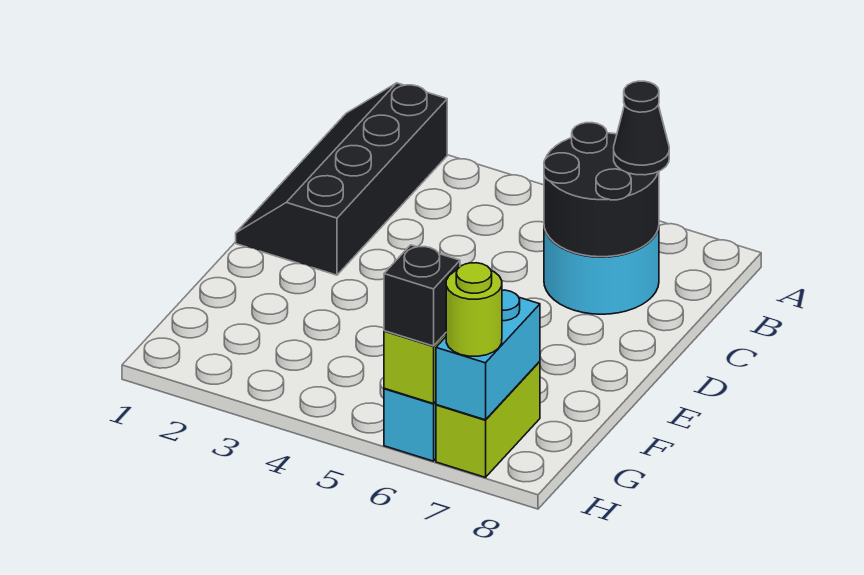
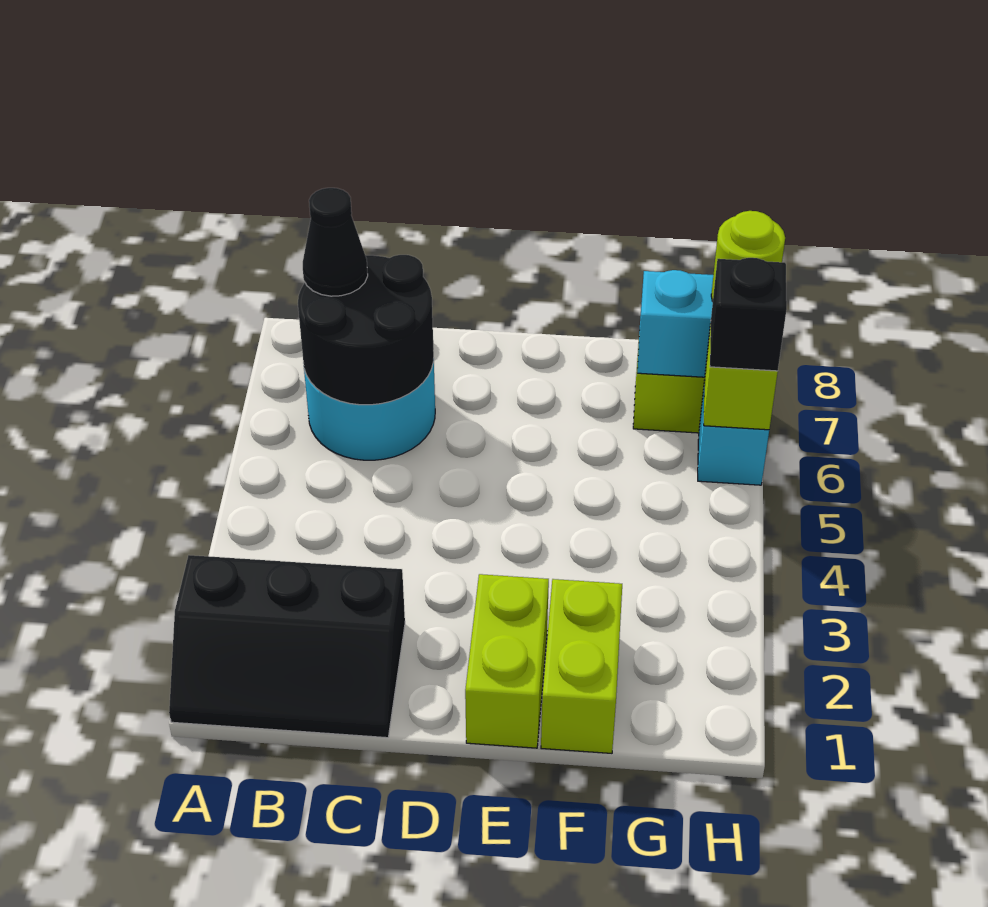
black slope A1:D2 level 1 top 2 -> black slope A1:C2 level 1 top 2
none -> lime brick E1:E2 level 1
none -> lime brick F1:F2 level 1

